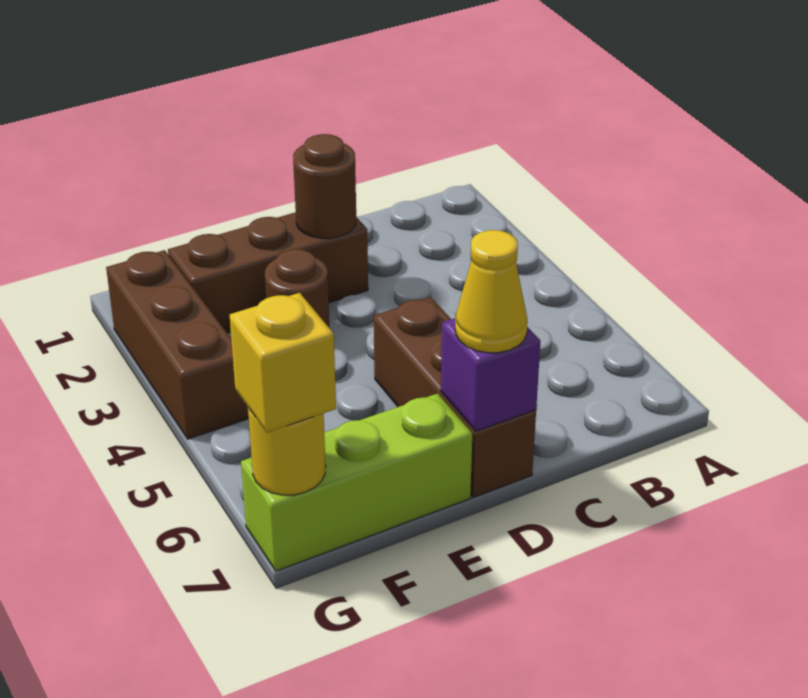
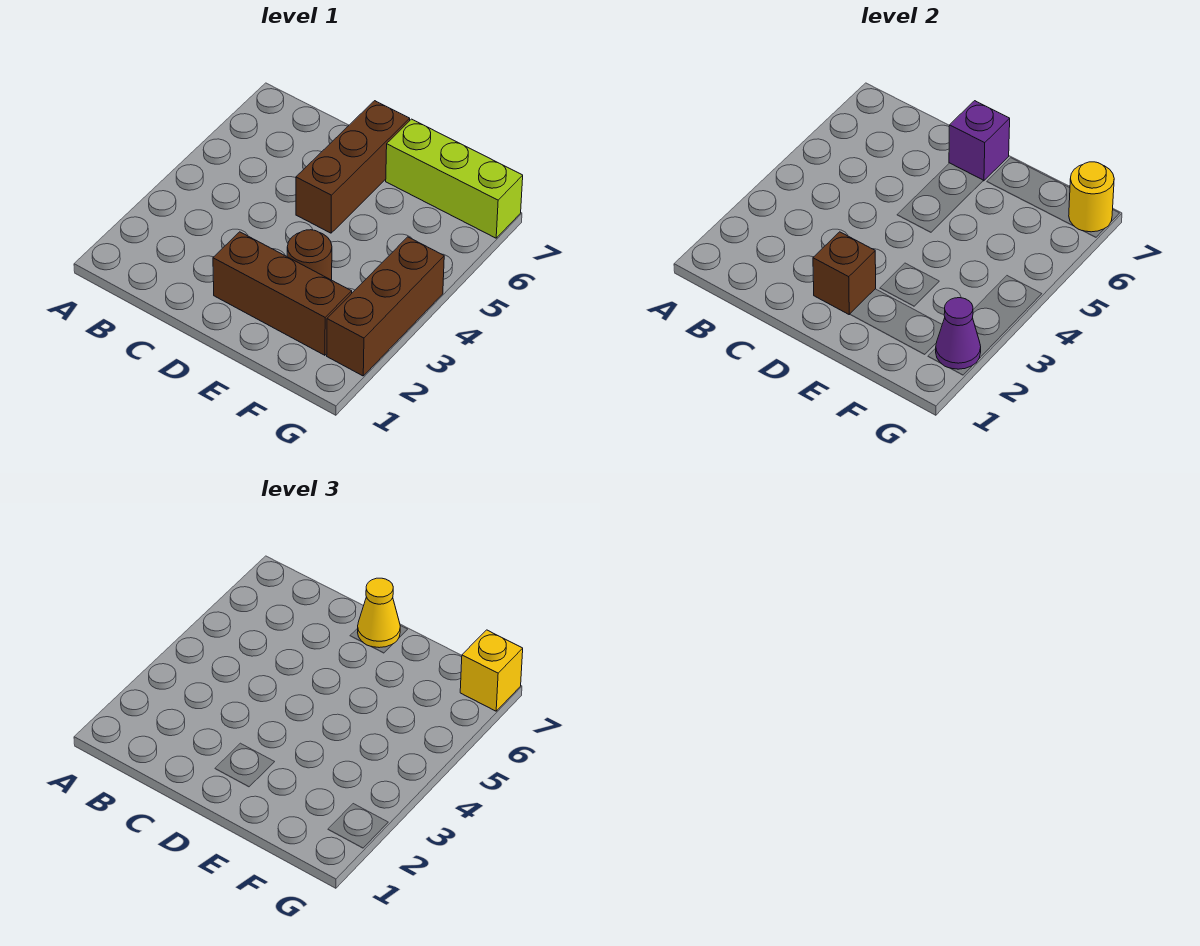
brown round brick D2 level 2 -> brown brick D2 level 2
none -> purple cone G2 level 2

